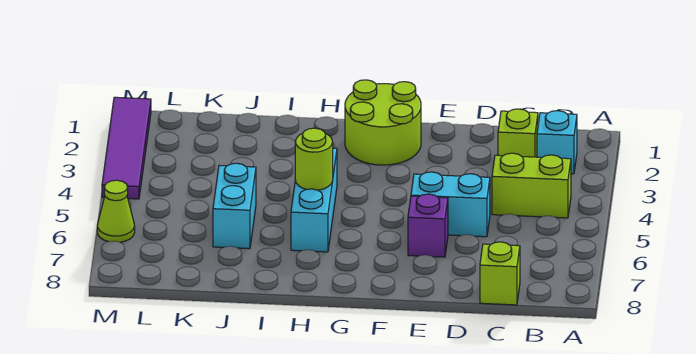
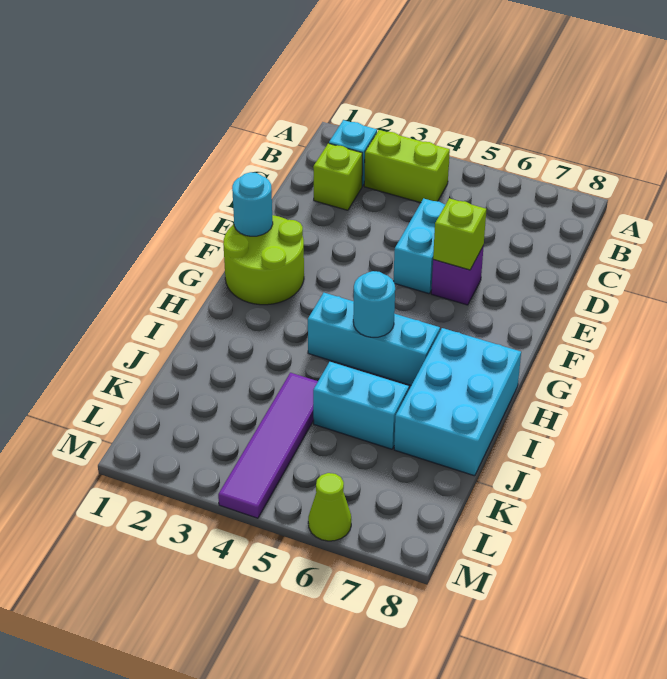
lime brick B4:C4 level 1 -> lime brick B3:B4 level 1
lime brick C8 level 1 -> lime brick E6 level 2
none -> cyan round brick F1 level 2
lime round brick H5 level 2 -> cyan round brick H5 level 2
none -> cyan brick H7:J8 level 1
purple tile M1:M4 level 1 -> purple tile J4:M4 level 1

